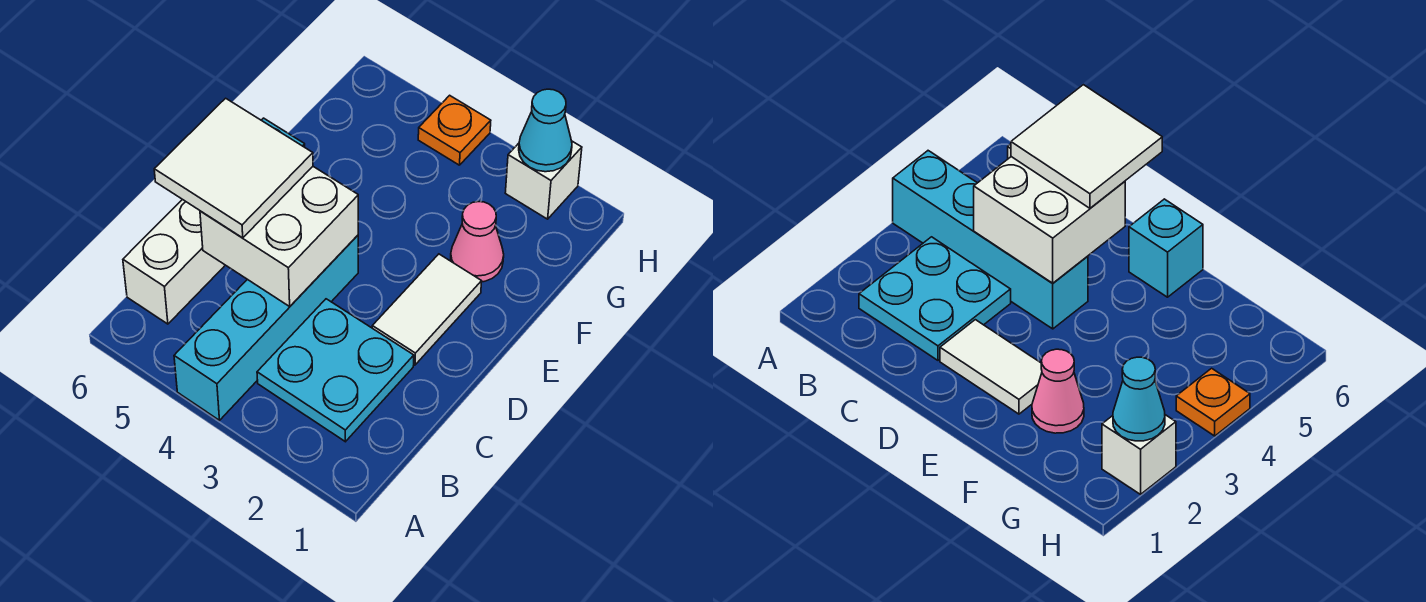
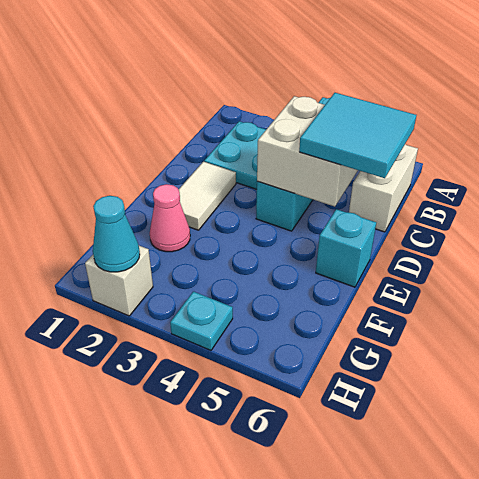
white tile C5:D6 level 3 -> cyan tile C5:D6 level 3
orange plate H4 level 1 -> cyan plate H4 level 1

